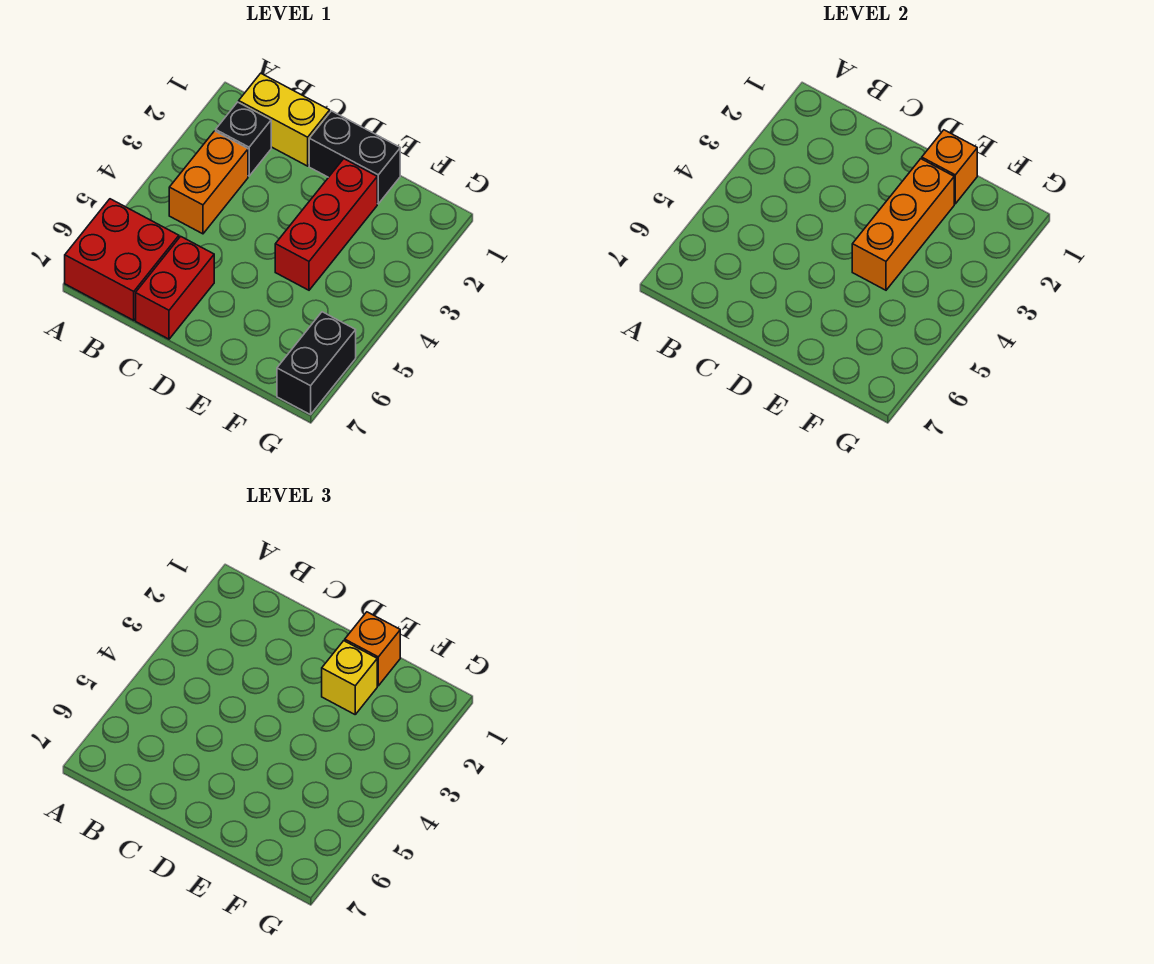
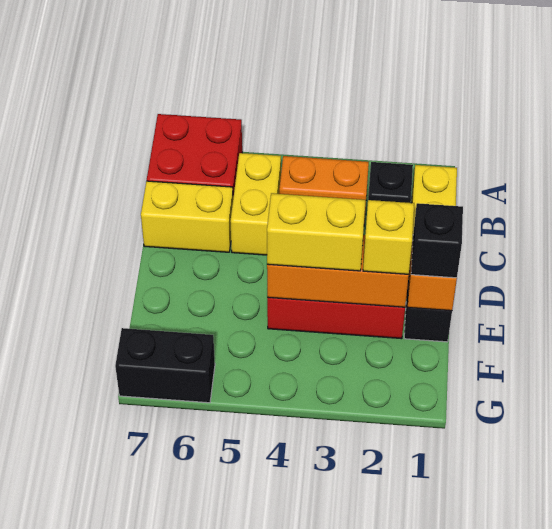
none -> yellow brick B5:C5 level 1
red brick C6:C7 level 1 -> yellow brick C6:C7 level 1
orange brick E1 level 3 -> black brick E1 level 3
none -> yellow brick E3:E4 level 3

